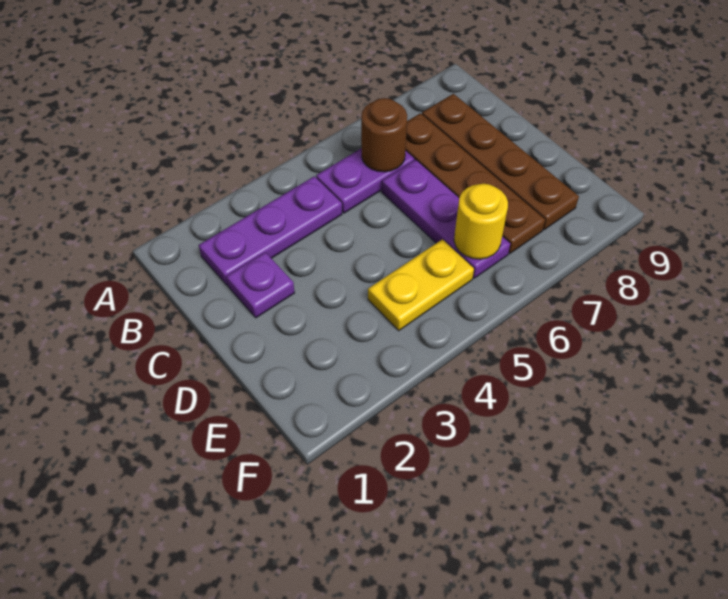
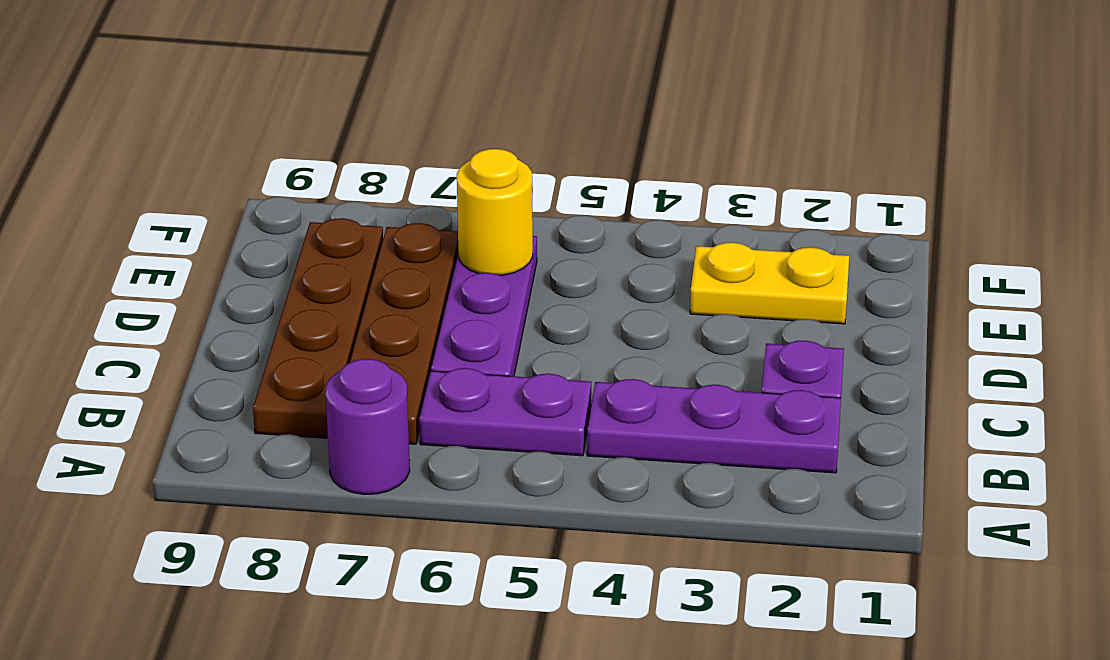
none -> purple round brick A7 level 1
brown round brick B6 level 2 -> none
yellow plate E4:E5 level 1 -> yellow plate E2:E3 level 1

